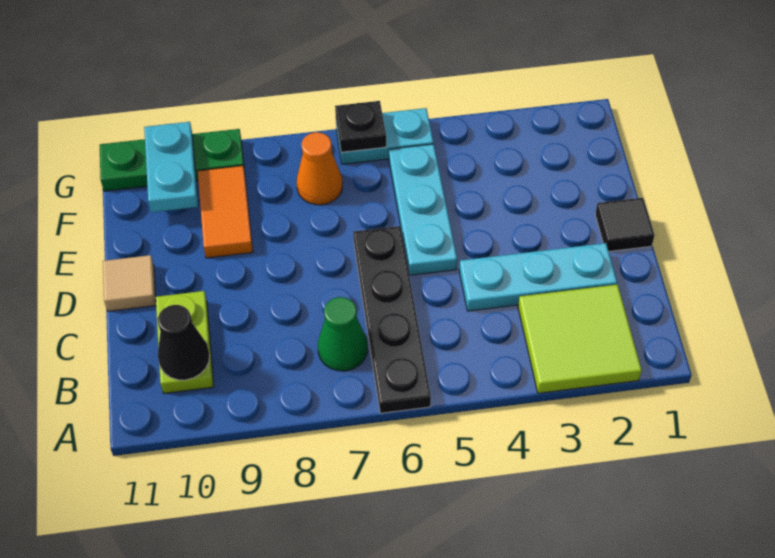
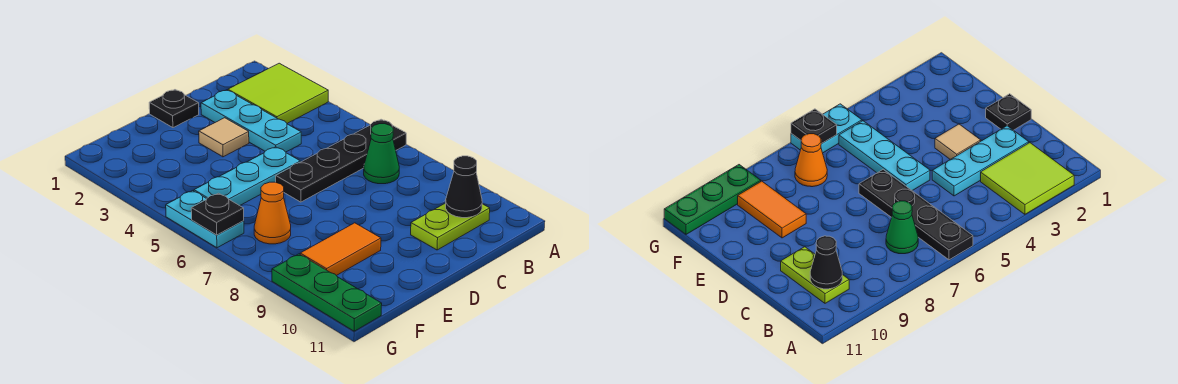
black tile D1 level 1 -> black plate D1 level 1
tan tile D11 level 1 -> tan tile D3 level 1
cyan plate F10:G10 level 2 -> none

